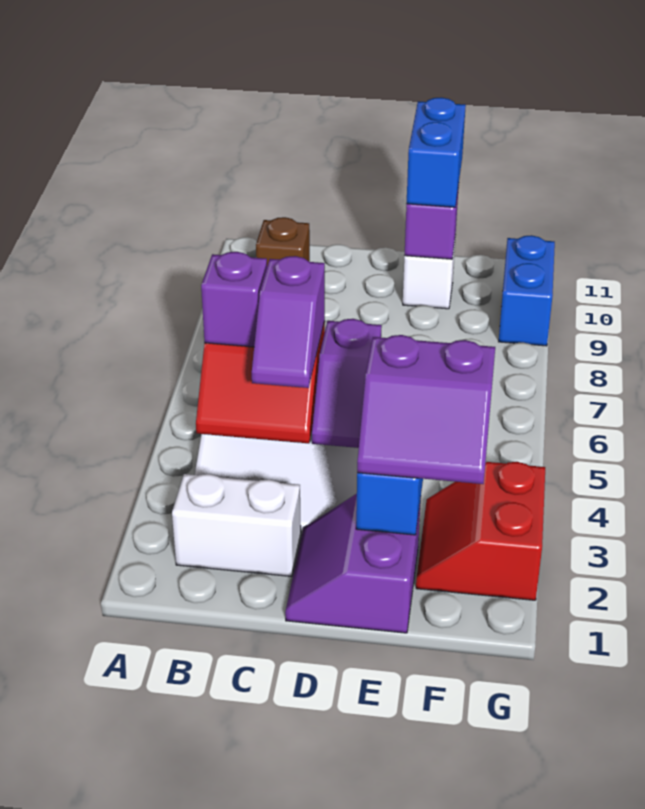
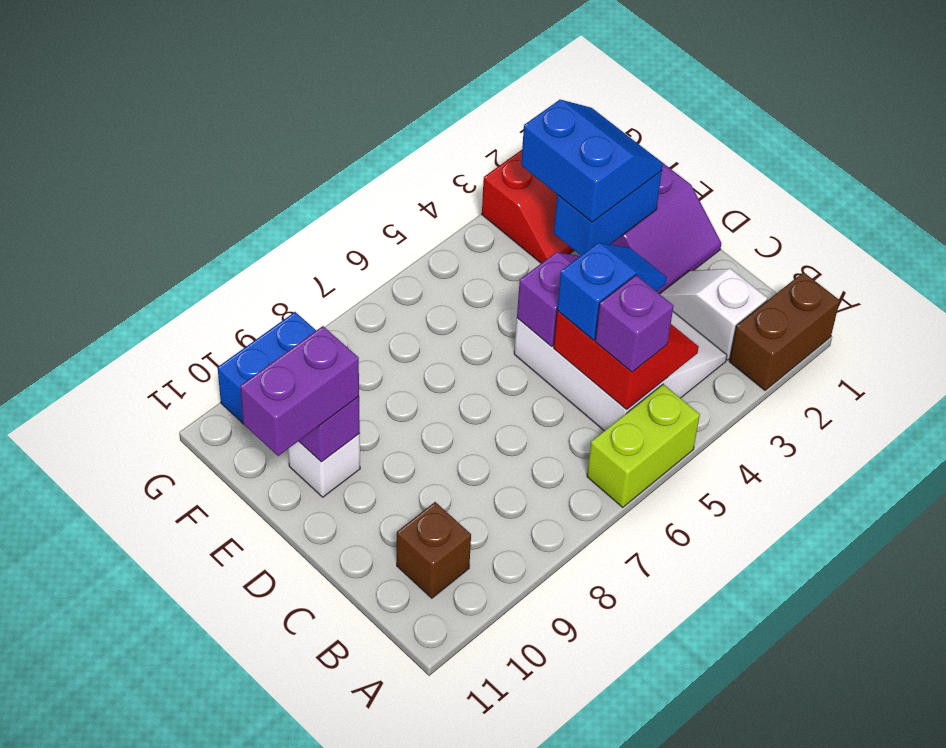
none -> brown brick A1:A2 level 1
none -> lime brick A5:A6 level 1
white brick B2:C2 level 1 -> white slope B2:C2 level 1 top B
purple slope C4:C5 level 3 top 5 -> blue slope C4:C5 level 3 top 5
purple slope E2:F3 level 3 top 3 -> blue slope E2:F3 level 3 top 3
blue brick E10:E11 level 3 -> purple brick E10:E11 level 3

